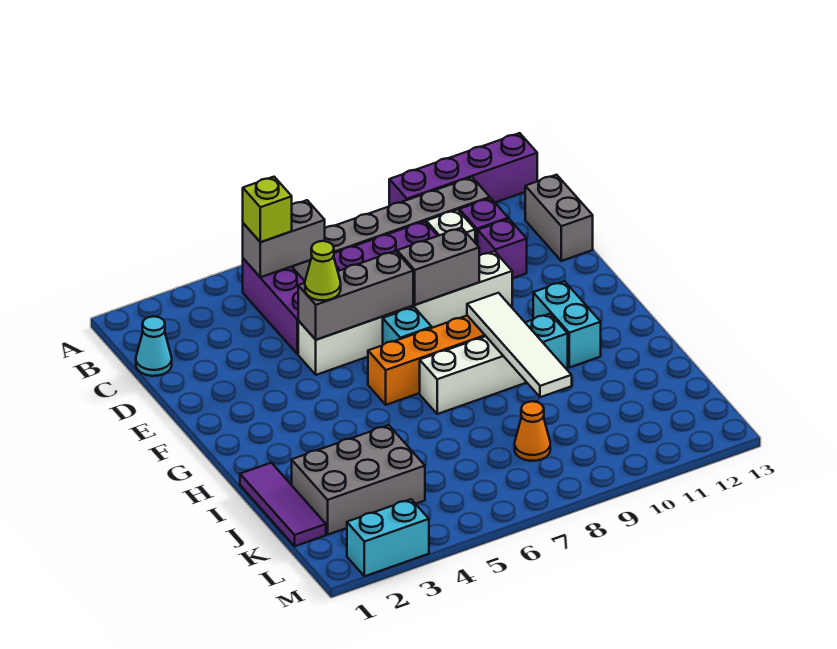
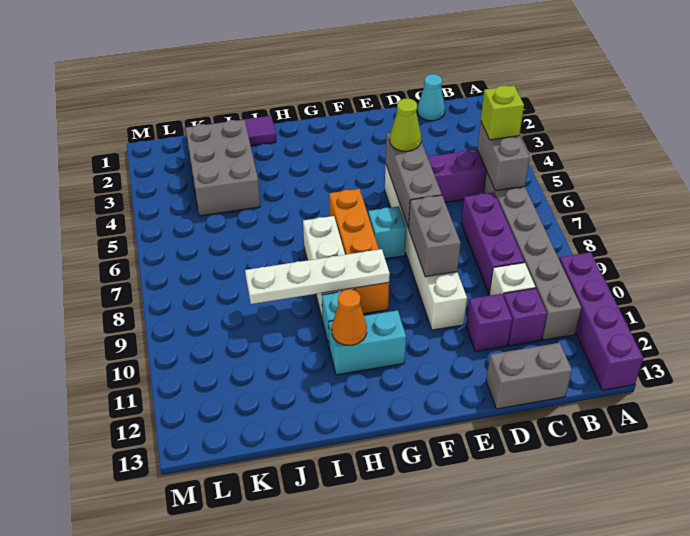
white tile G9:J9 level 2 -> white plate G9:J9 level 2
orange cone K8 level 1 -> orange cone H11 level 2
cyan brick M2:M3 level 1 -> none

